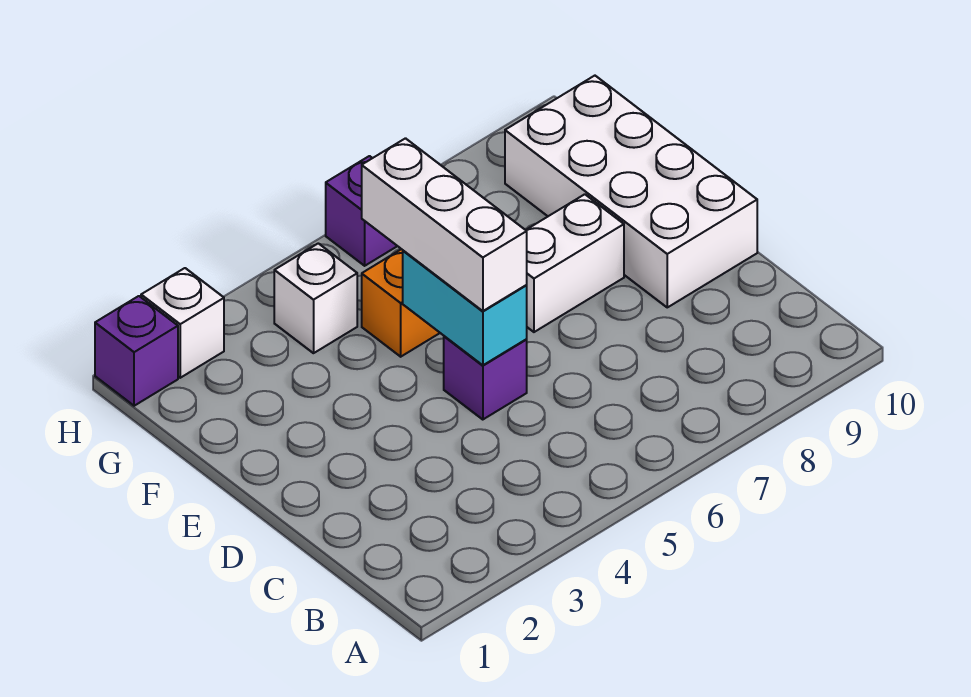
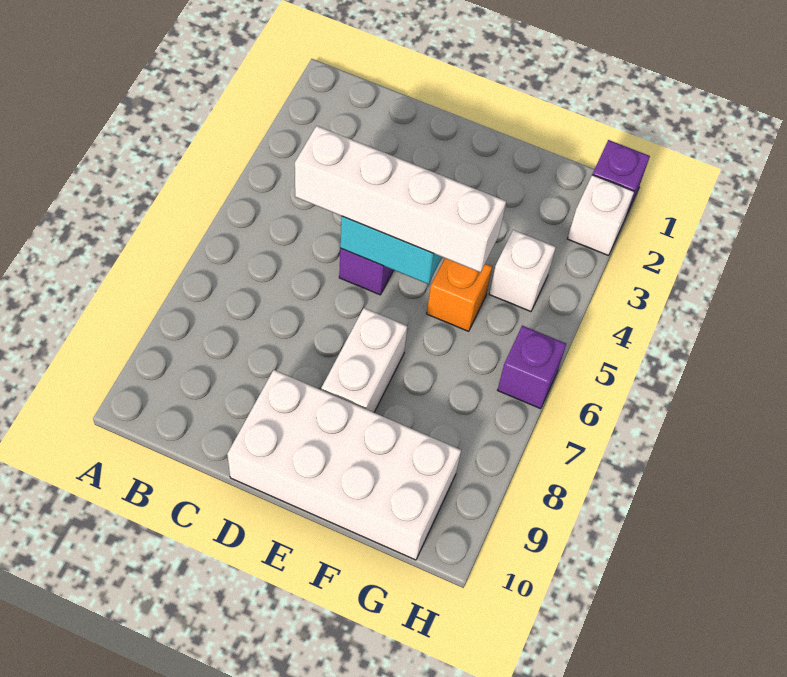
white brick D5:F5 level 3 -> white brick C5:F5 level 3

